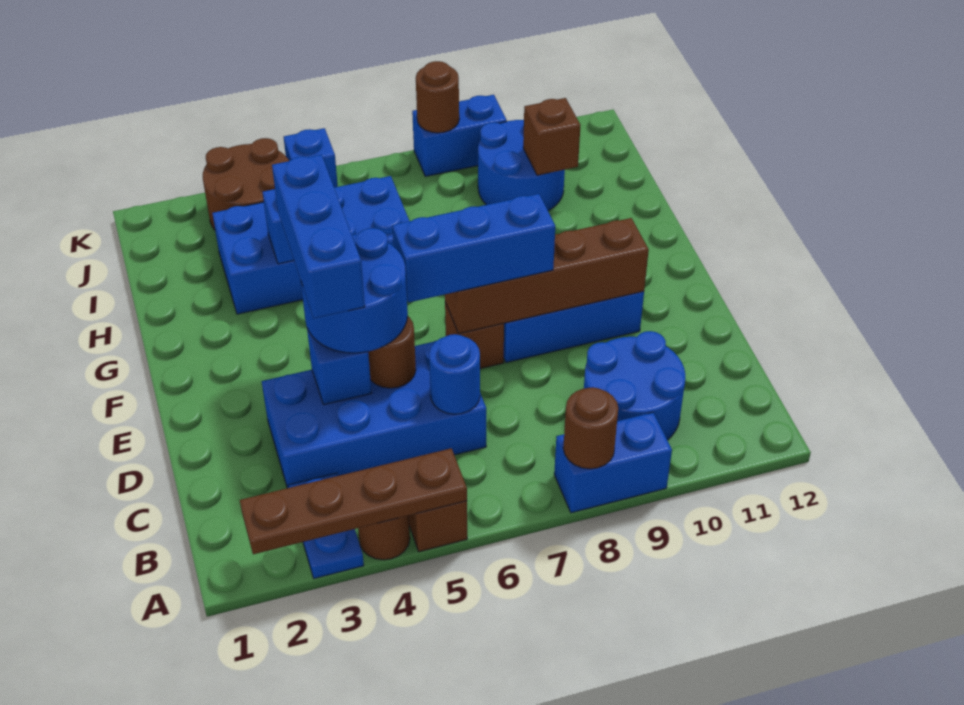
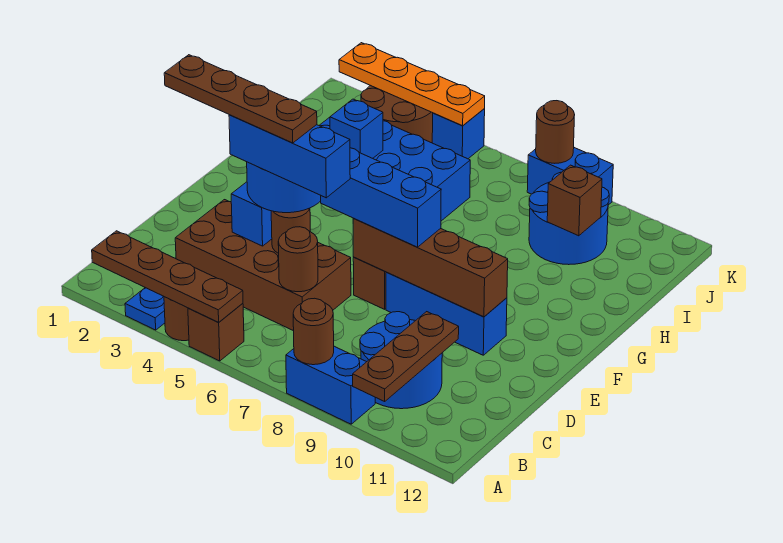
none -> brown plate A10:C10 level 2
blue brick C3:D6 level 1 -> brown brick C3:D6 level 1
blue round brick C6 level 2 -> brown round brick C6 level 2
none -> brown plate D2:D5 level 5
blue brick D4:F4 level 4 -> blue brick D4:D6 level 4
none -> orange plate K2:K5 level 2

